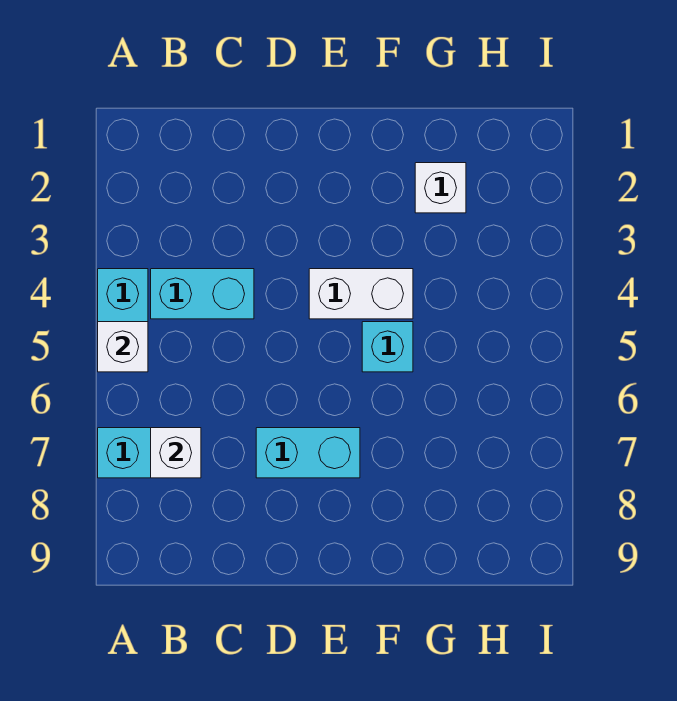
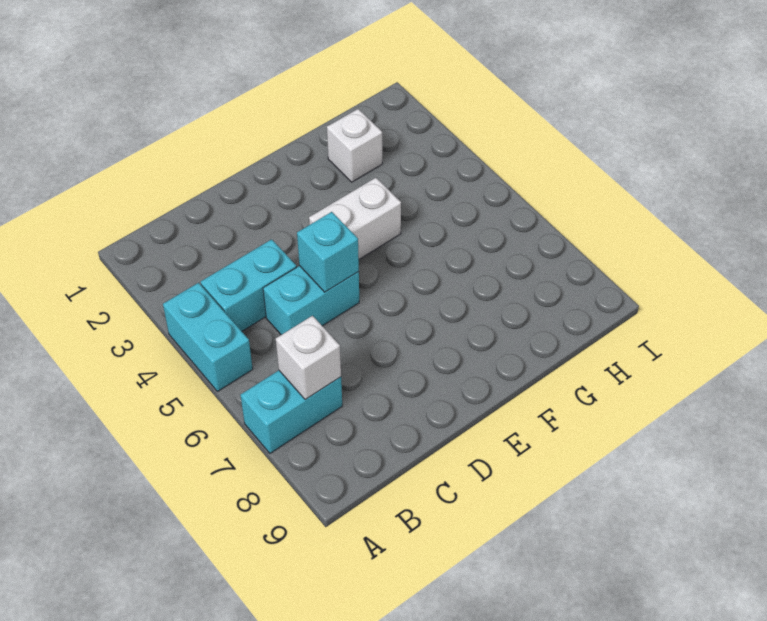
white brick A5 level 2 -> none
cyan brick D7:E7 level 1 -> cyan brick C5:D5 level 1
cyan brick F5 level 1 -> cyan brick D5 level 2

